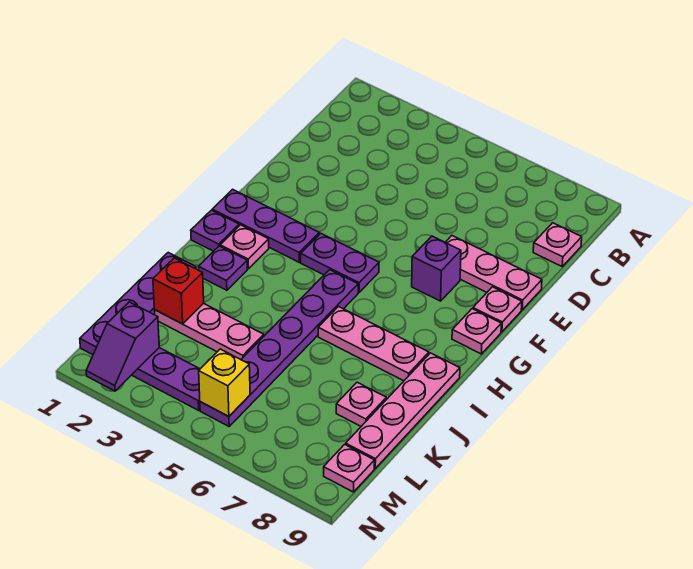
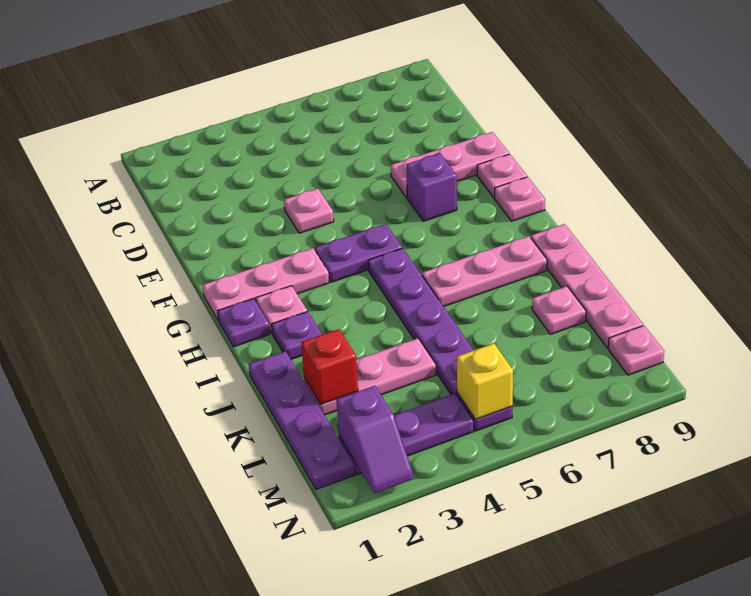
pink plate C9 level 1 -> pink plate E4 level 1
purple plate G1:G3 level 1 -> pink plate G1:G3 level 1

